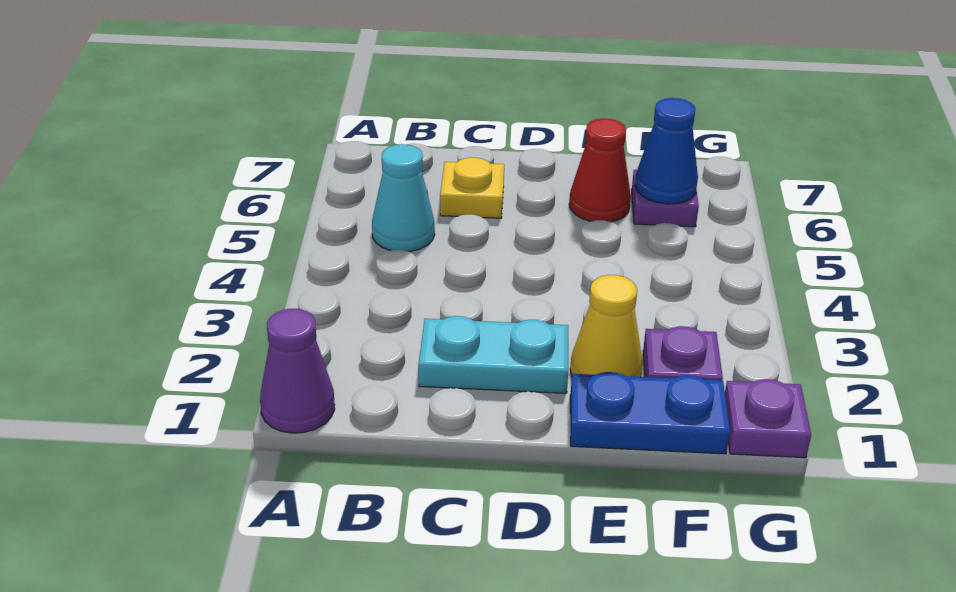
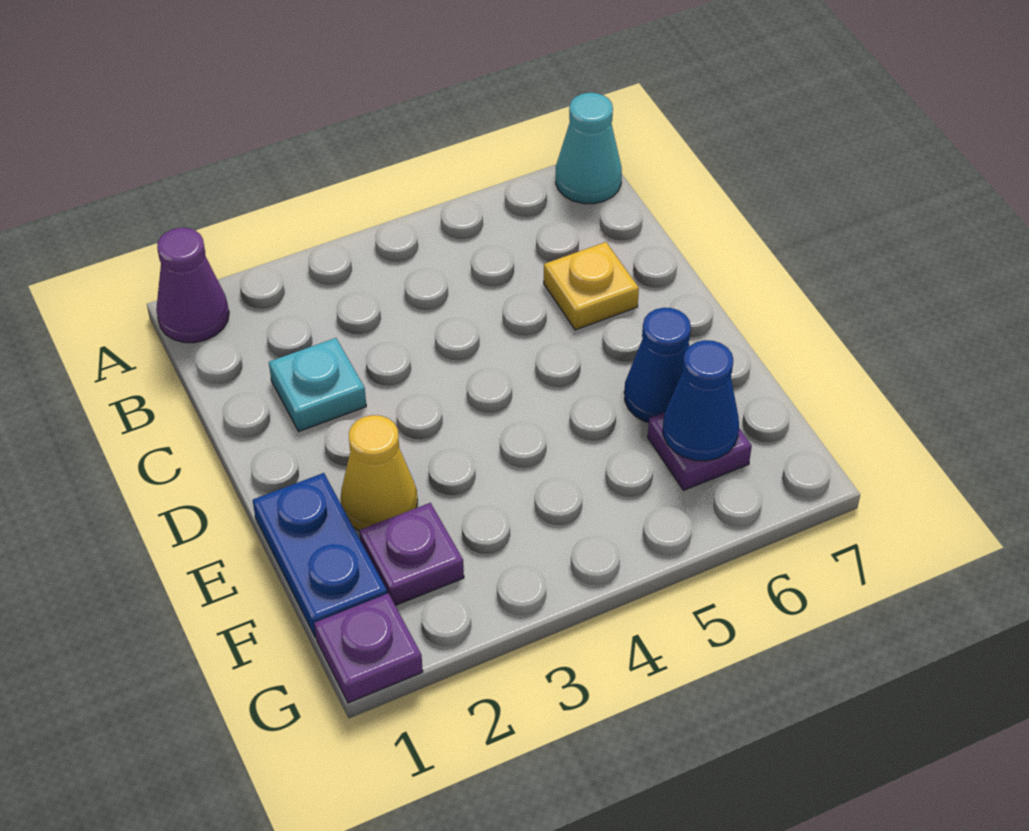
cyan cone B5 level 1 -> cyan cone A7 level 1
cyan plate C2:D2 level 1 -> cyan plate C2 level 1
red cone E6 level 1 -> blue cone E6 level 1

